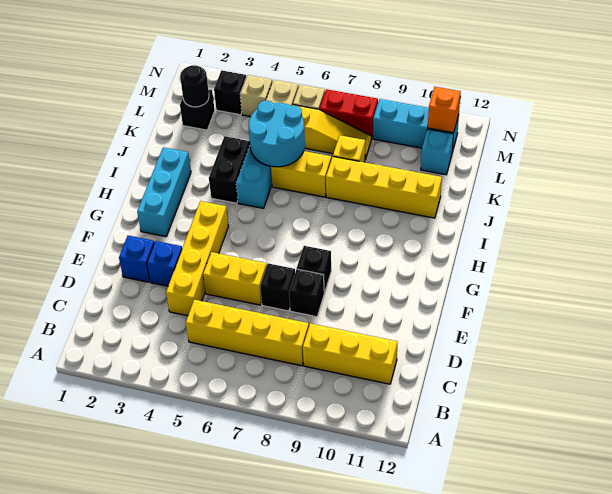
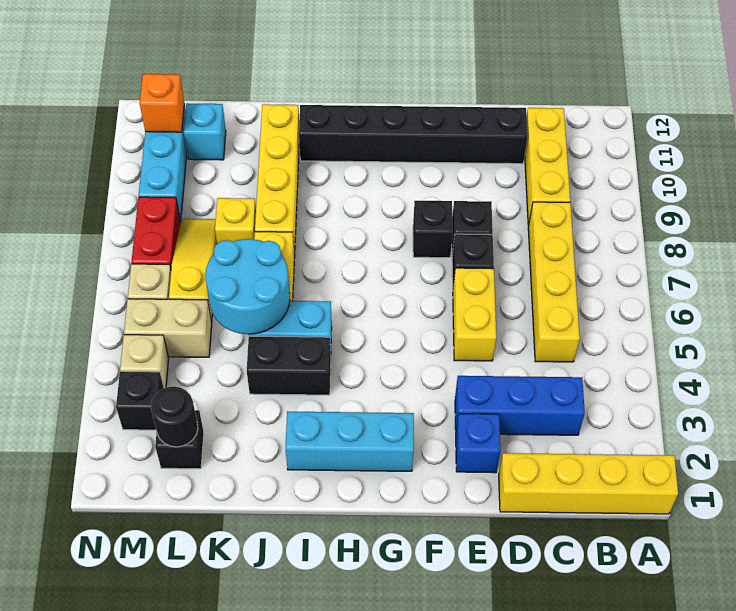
yellow brick D4:G4 level 1 -> yellow brick A1:D1 level 1
none -> black brick D11:I11 level 1
blue brick E3 level 1 -> blue brick C3:E3 level 1

